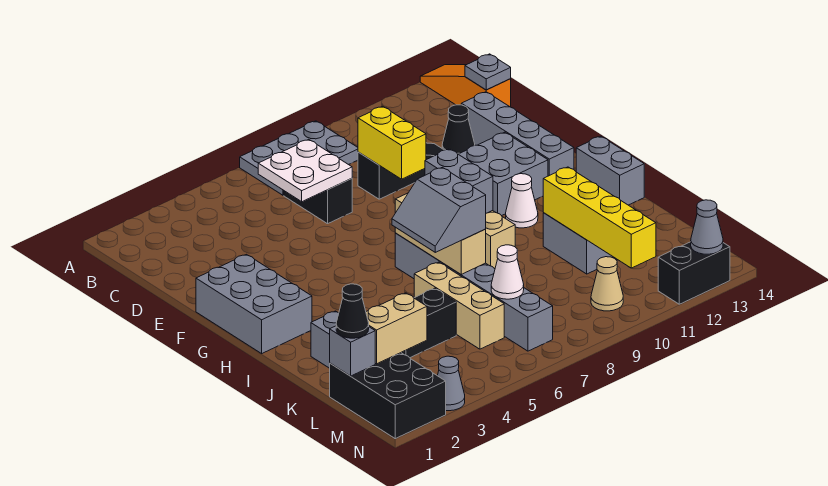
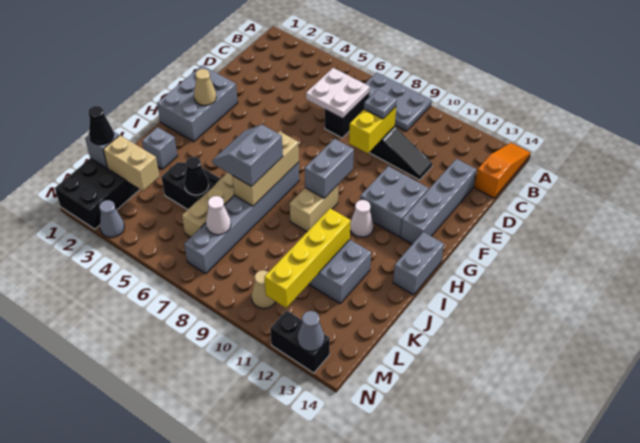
grey plate C14 level 2 -> grey plate D9 level 3
black cone D12 level 1 -> black cone K5 level 2
none -> tan cone G2 level 2

